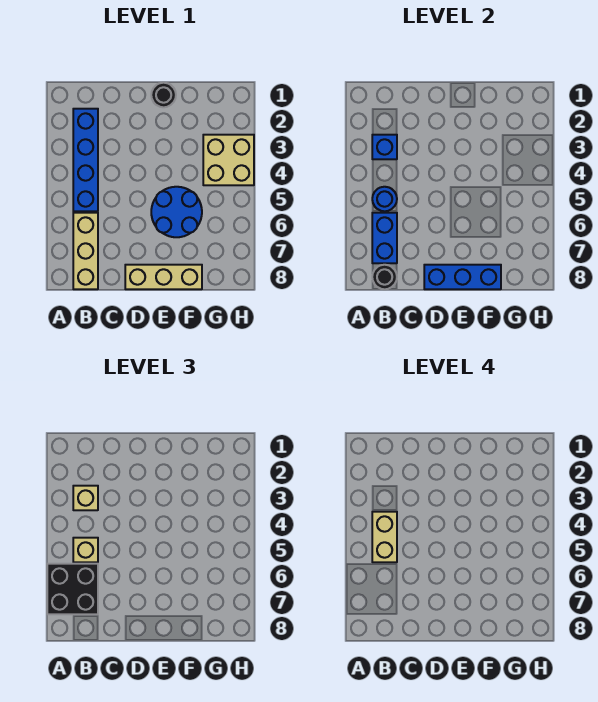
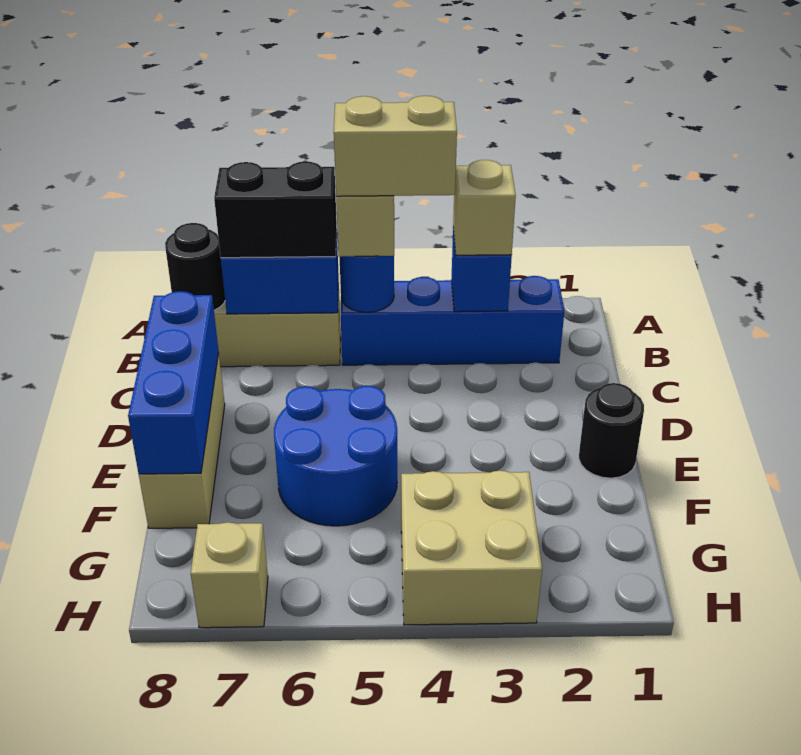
black brick A6:B7 level 3 -> black brick B6:B7 level 3
none -> tan brick H7 level 1

